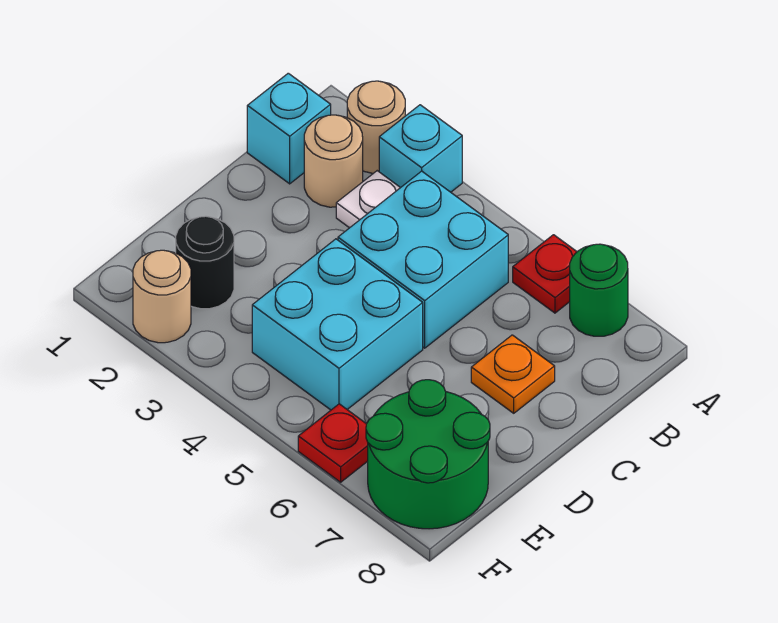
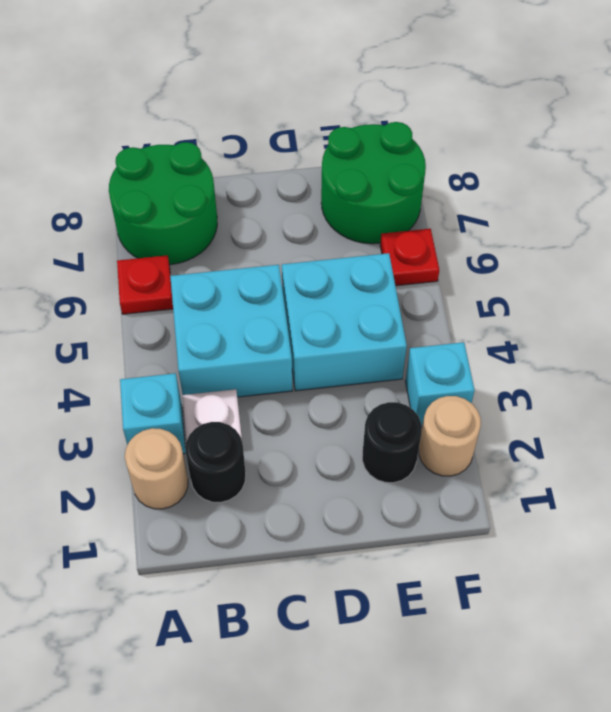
green round brick A7 level 1 -> green round brick A7:B8 level 1
cyan brick B1 level 1 -> cyan brick F3 level 1
tan round brick B2 level 1 -> black round brick B2 level 1
orange plate C7 level 1 -> none

